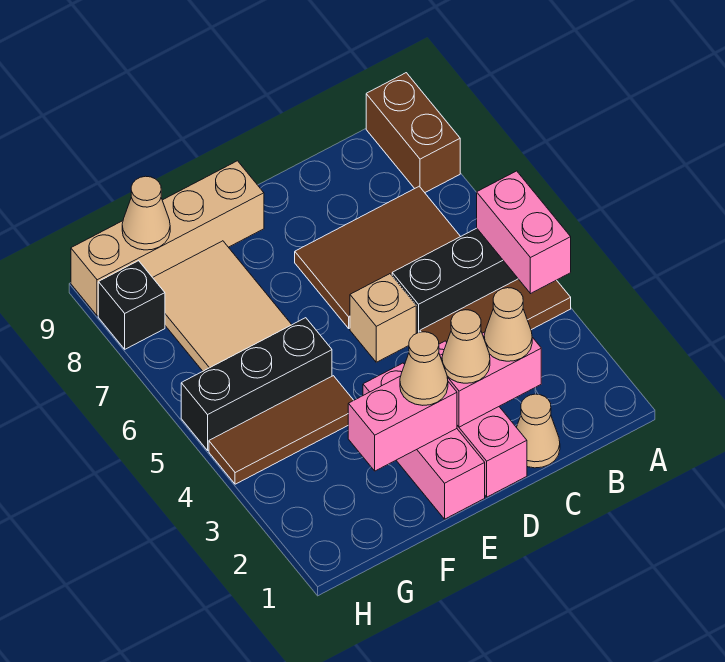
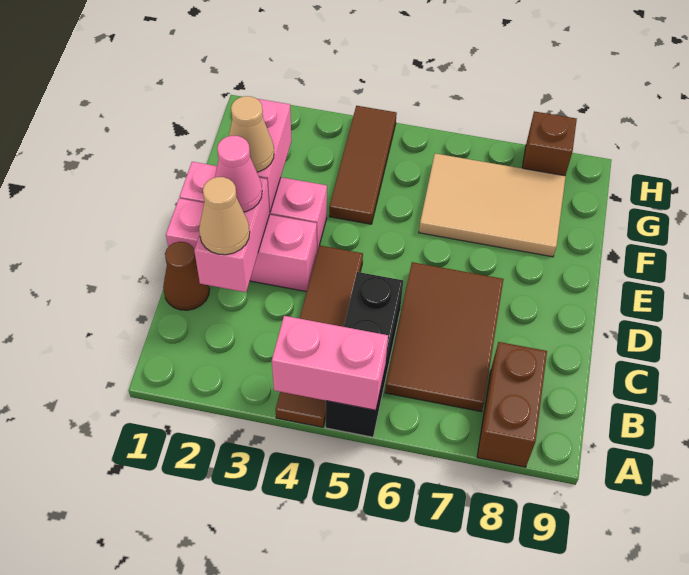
brown tile A4:C4 level 1 -> brown tile A4:D4 level 1
brown brick A8:A9 level 1 -> brown brick A8:B8 level 1
tan cone C1 level 1 -> brown cone C1 level 1
tan cone D2 level 3 -> pink cone D2 level 3
tan brick D5 level 1 -> none
tan brick E9:H9 level 1 -> none
black brick F5:H5 level 1 -> none
tan cone G9 level 2 -> none
black brick H8 level 1 -> brown brick H8 level 1

